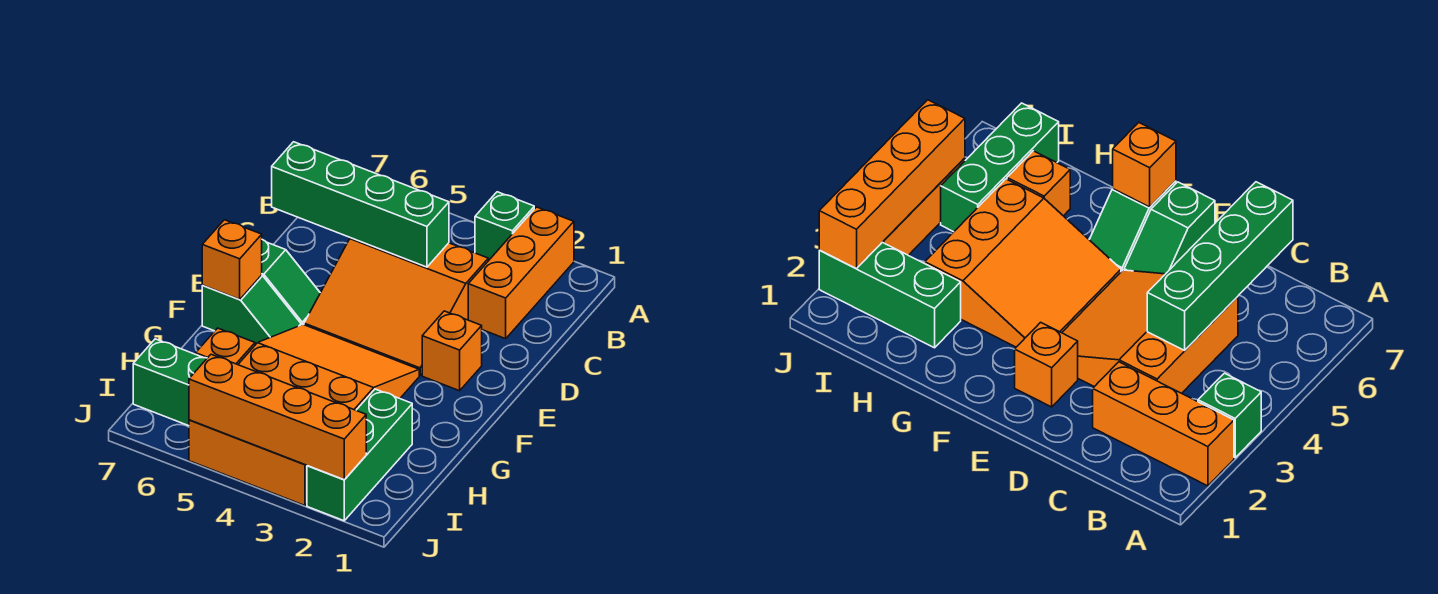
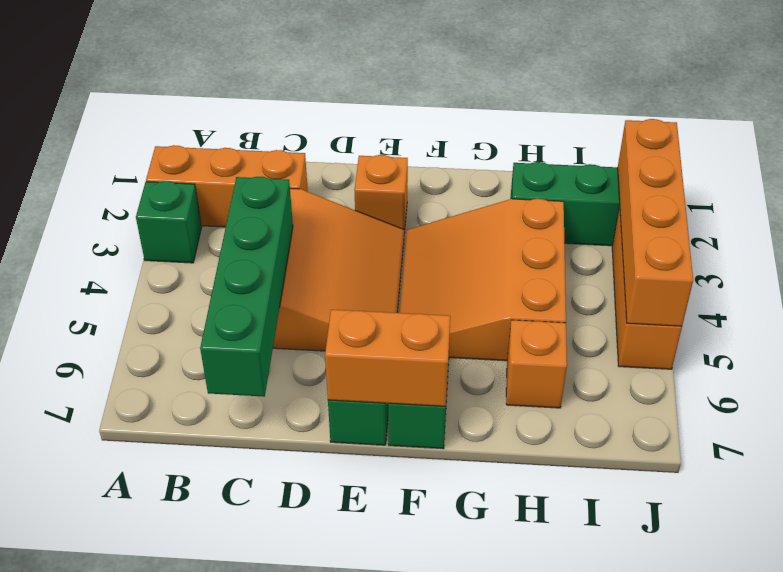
orange brick F7 level 2 -> orange brick E7:F7 level 2
green brick I5:I7 level 1 -> none

